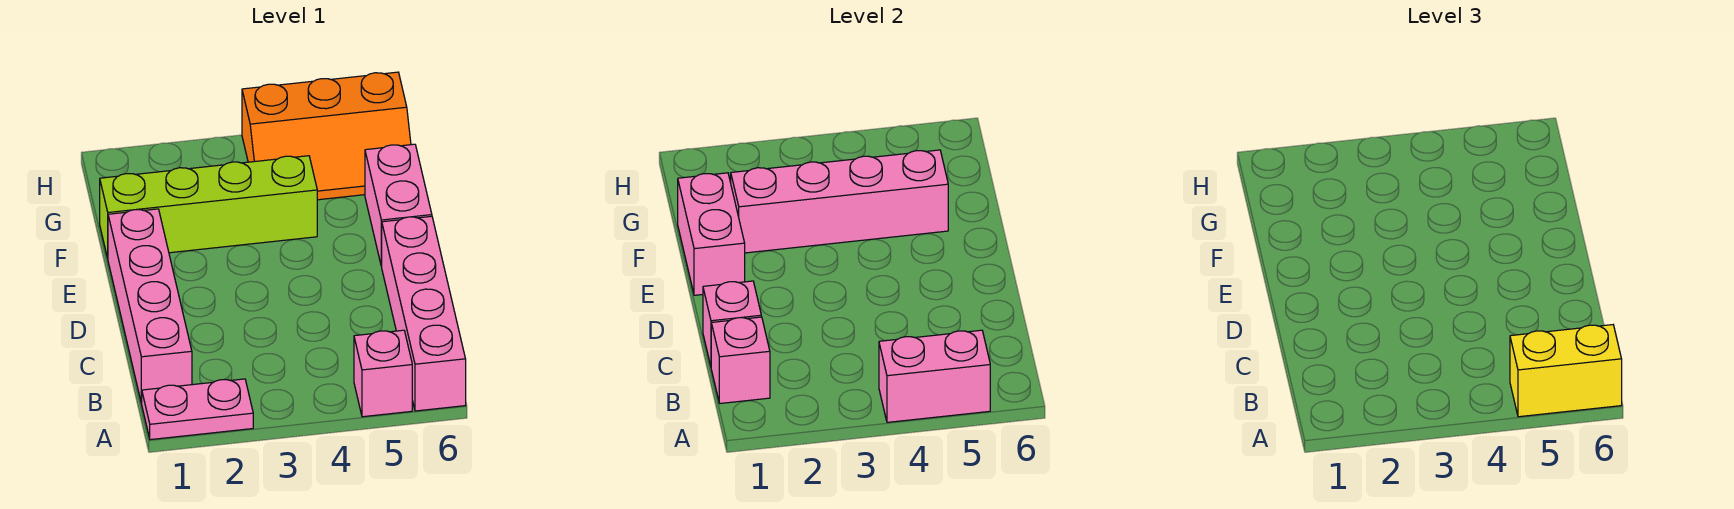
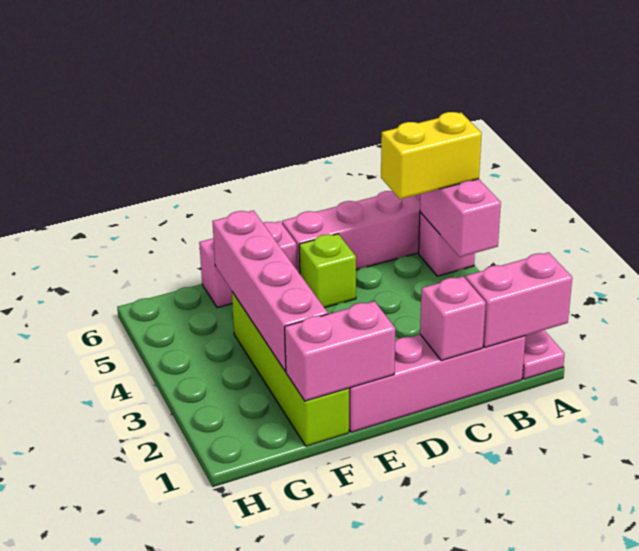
yellow brick A5:A6 level 3 -> yellow brick A5:B5 level 3
pink brick B1 level 2 -> pink brick A1:B1 level 2
none -> lime brick D5 level 1
orange slope G4:H6 level 1 top H -> none

